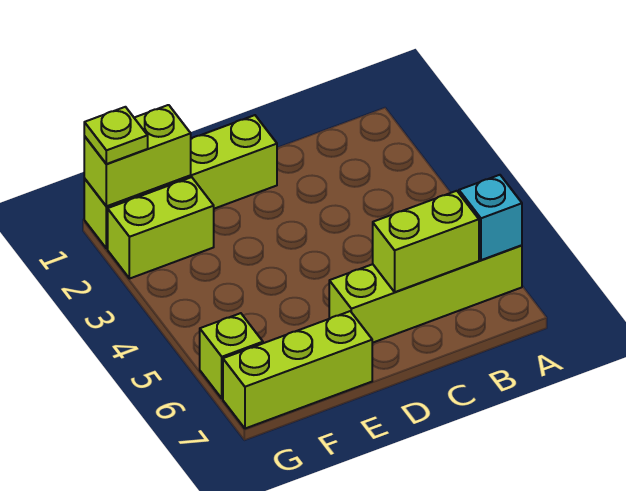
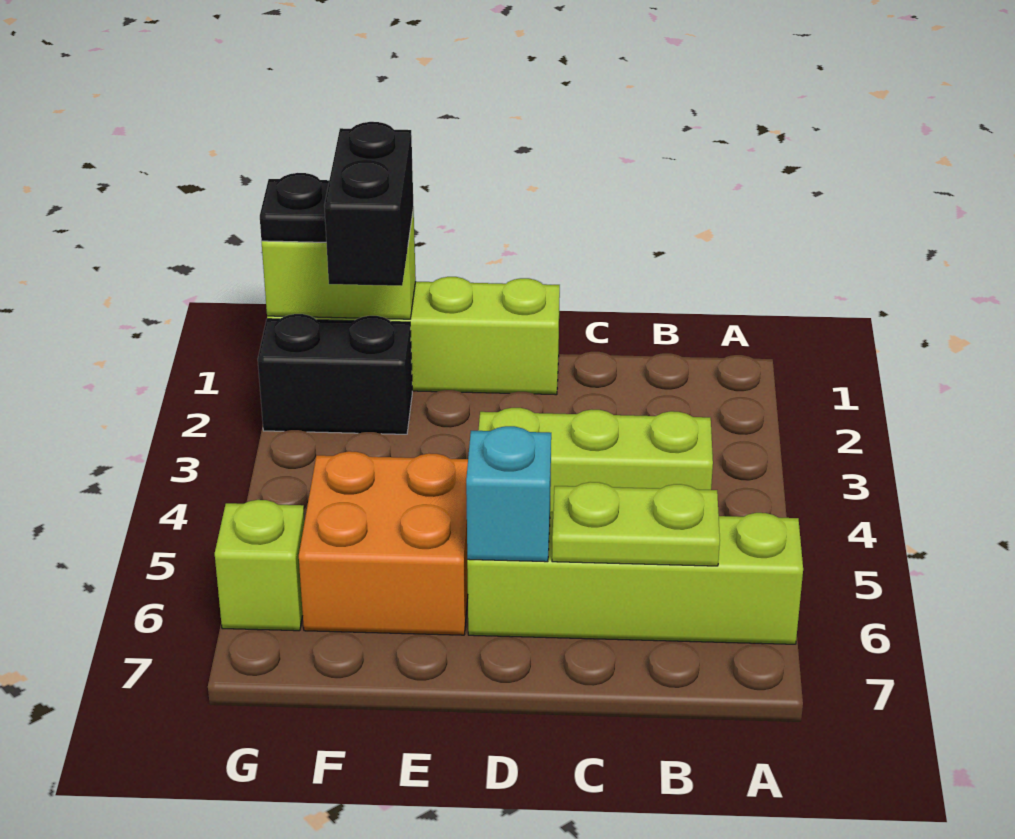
cyan brick A6 level 2 -> cyan brick D6 level 2
lime brick B6:C6 level 2 -> lime plate B6:C6 level 2
none -> orange brick E5:F6 level 1
lime brick E7:G7 level 1 -> lime brick B4:D4 level 1
none -> black brick F1:F2 level 3
lime brick F2:G2 level 1 -> black brick F2:G2 level 1
lime plate G1 level 3 -> black plate G1 level 3

